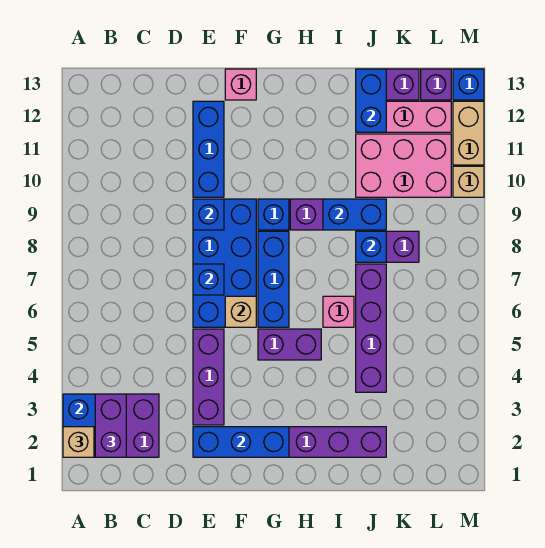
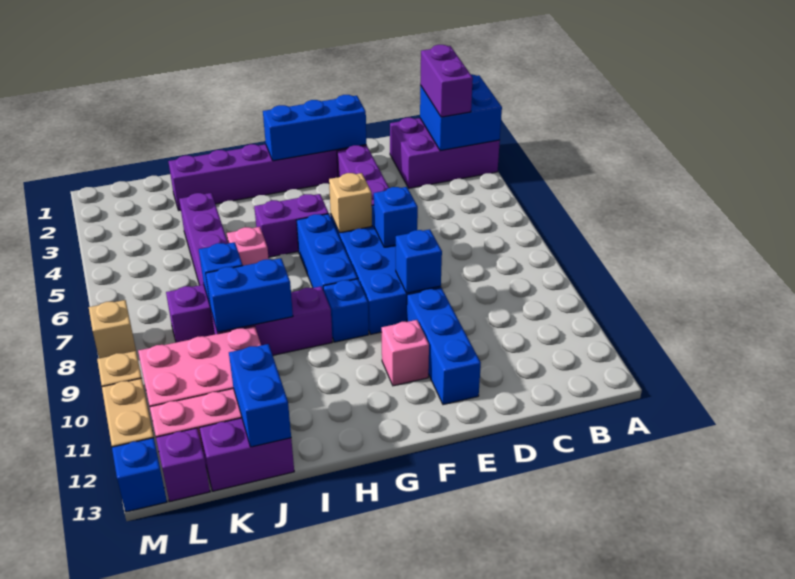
tan brick A2 level 3 -> tan brick M8 level 1
pink brick F13 level 1 -> pink brick F11 level 1

